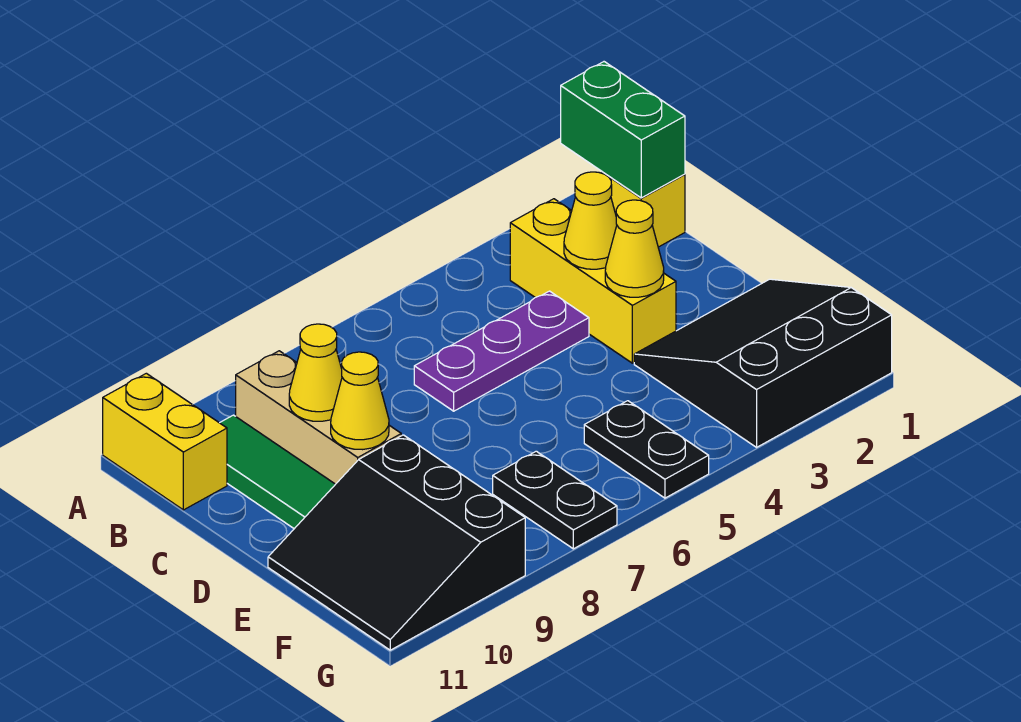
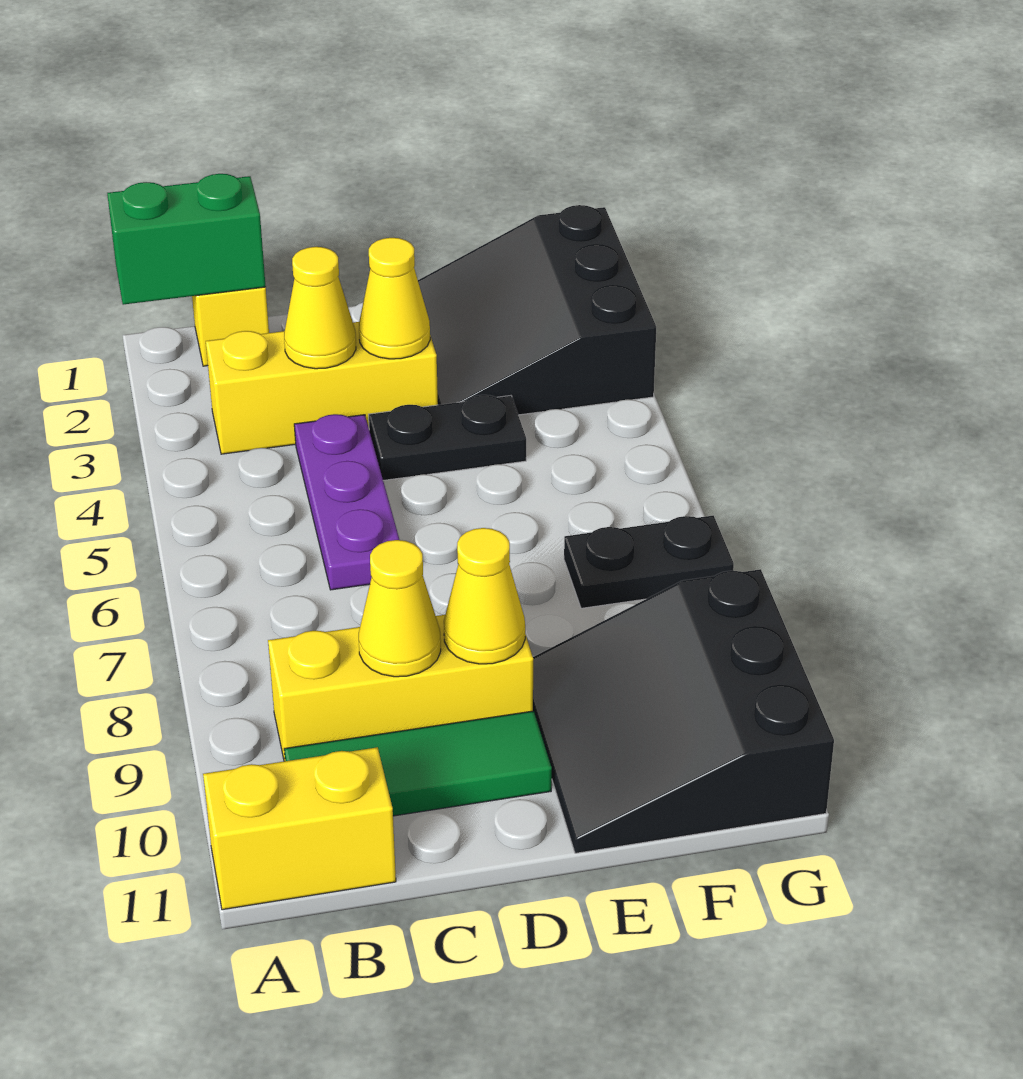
tan brick B9:D9 level 1 -> yellow brick B9:D9 level 1
black slope E9:G11 level 1 top 9 -> black slope E9:G11 level 1 top G
black plate F5:G5 level 1 -> black plate D4:E4 level 1

